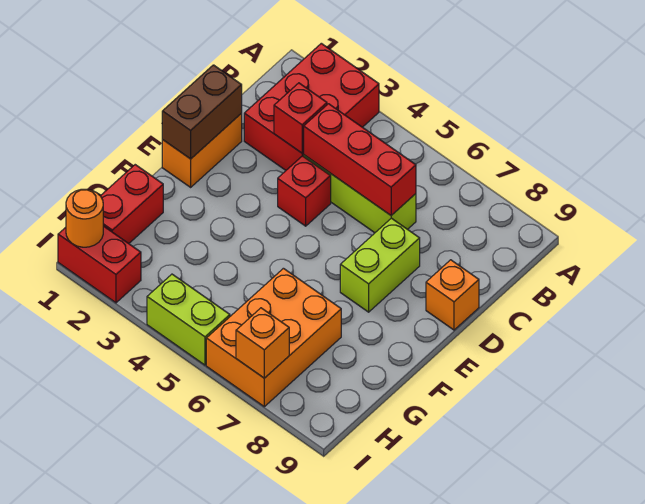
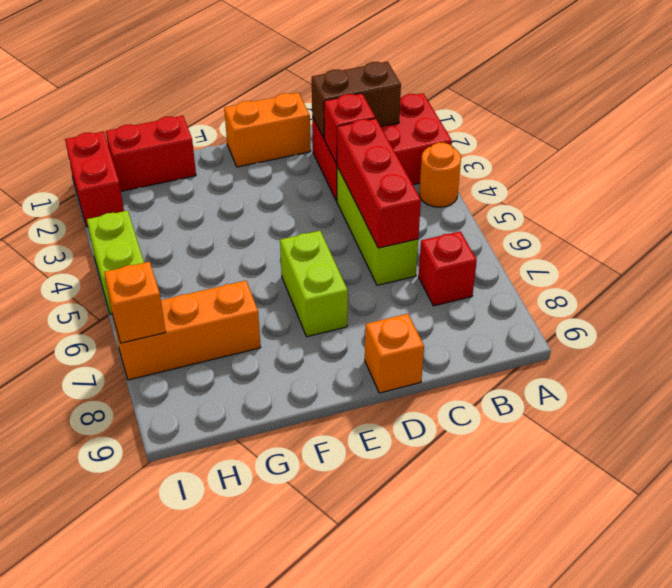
brown brick D1:E1 level 2 -> brown brick B2:C2 level 2
red brick D4 level 1 -> red brick B7 level 1
lime brick D7:E7 level 1 -> lime brick E6:E7 level 1
orange brick G6:I7 level 1 -> orange brick G7:I7 level 1
orange round brick I1 level 2 -> orange round brick A4 level 1

